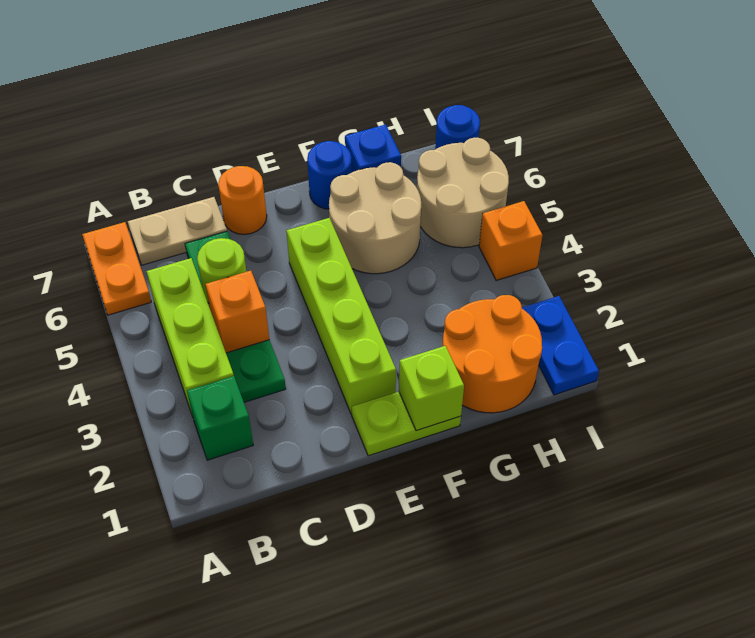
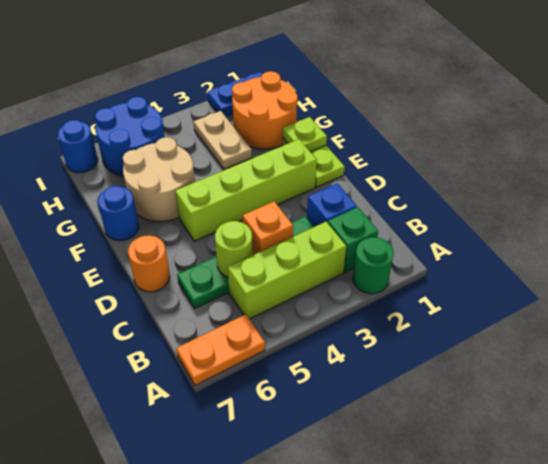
none -> green round brick A2 level 1
tan plate B7:C7 level 1 -> tan plate G3:H3 level 1
lime brick F1 level 2 -> lime plate F1 level 2
blue brick G7 level 1 -> blue brick C2 level 1
tan round brick H5:I6 level 1 -> blue round brick H5:I6 level 1
orange brick I4 level 1 -> none

